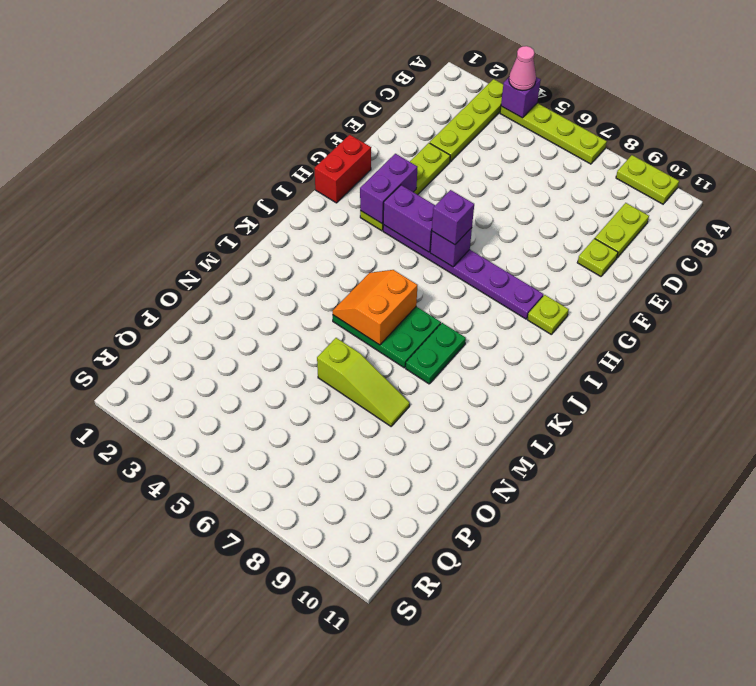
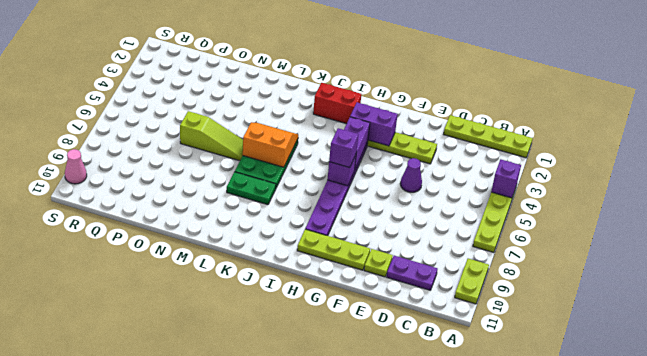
lime plate A3:D3 level 1 -> lime plate A1:D1 level 1
pink cone A4 level 3 -> pink cone S10 level 1
lime plate C10:D10 level 1 -> purple plate C10:D10 level 1
none -> purple cone E5 level 1
red brick G1:H1 level 1 -> red brick I2:J2 level 1
lime plate H10 level 1 -> lime plate F10:H10 level 1
lime slope N6:N8 level 1 top 6 -> lime slope M6:O6 level 1 top O

